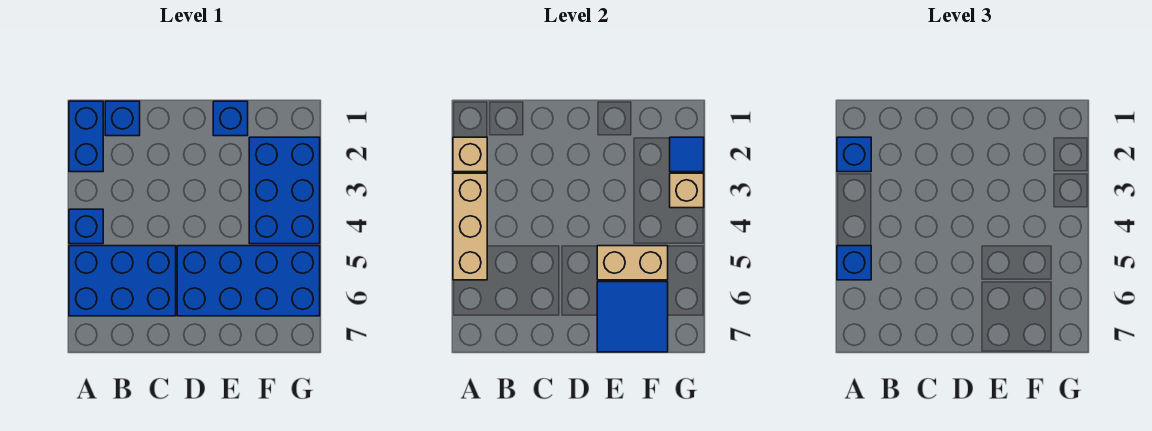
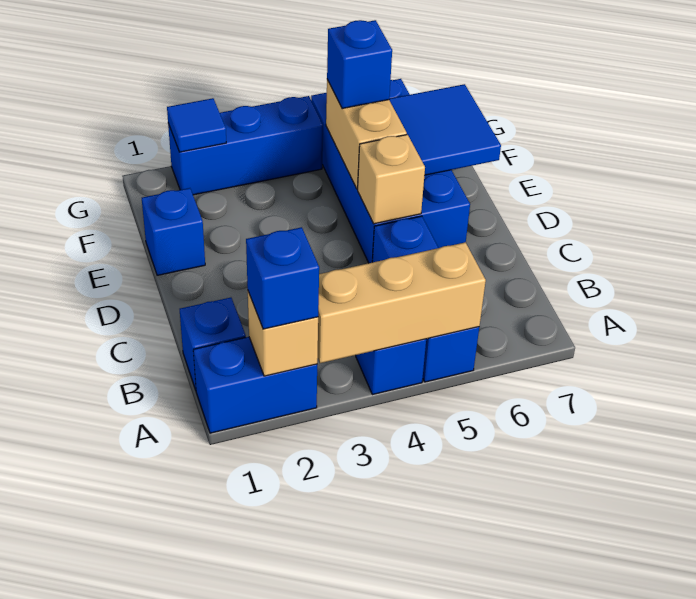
blue brick A5:C6 level 1 -> blue brick A5:C5 level 1
blue brick A5 level 3 -> blue brick F5 level 3
blue brick F2:G4 level 1 -> blue brick G2:G4 level 1
tan brick G3 level 2 -> tan brick D5 level 2

